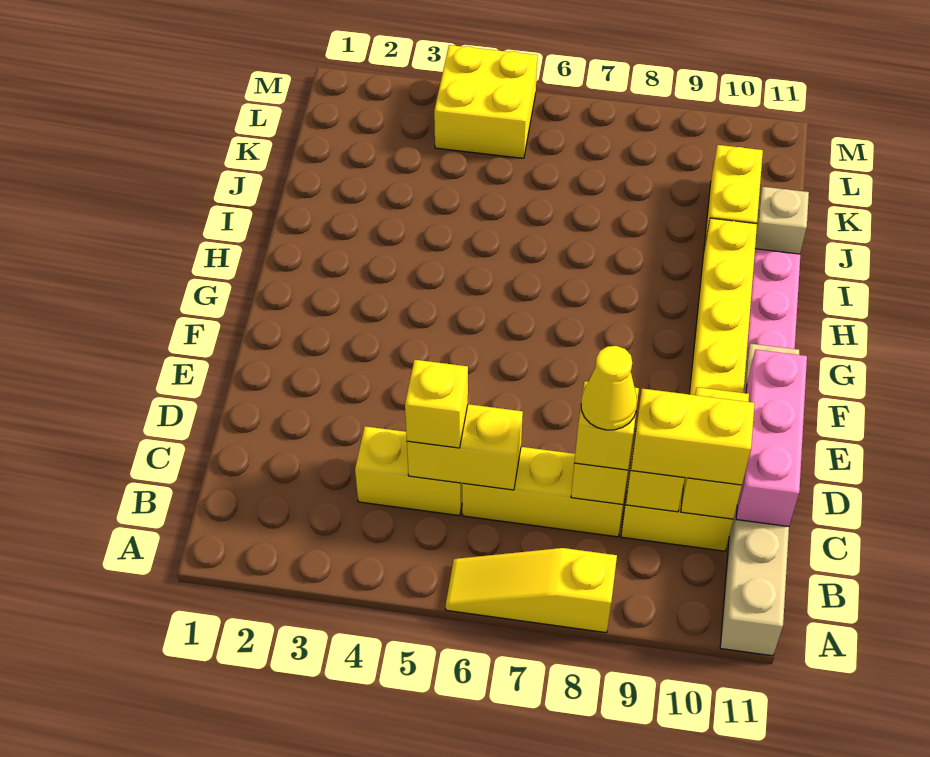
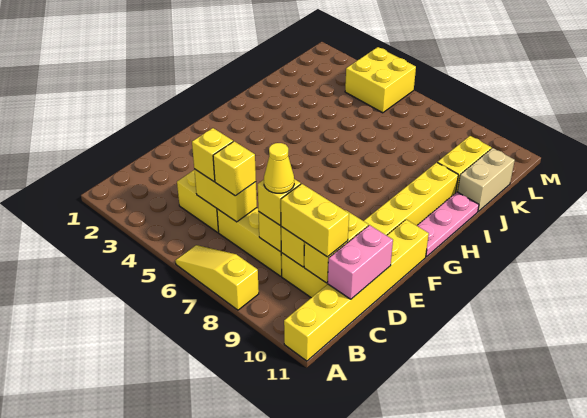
tan brick A11:F11 level 1 -> yellow brick A11:F11 level 1
none -> yellow brick C6 level 3
pink brick C11:E11 level 2 -> pink brick C11:D11 level 2
tan brick J11 level 1 -> tan brick J11:K11 level 1

